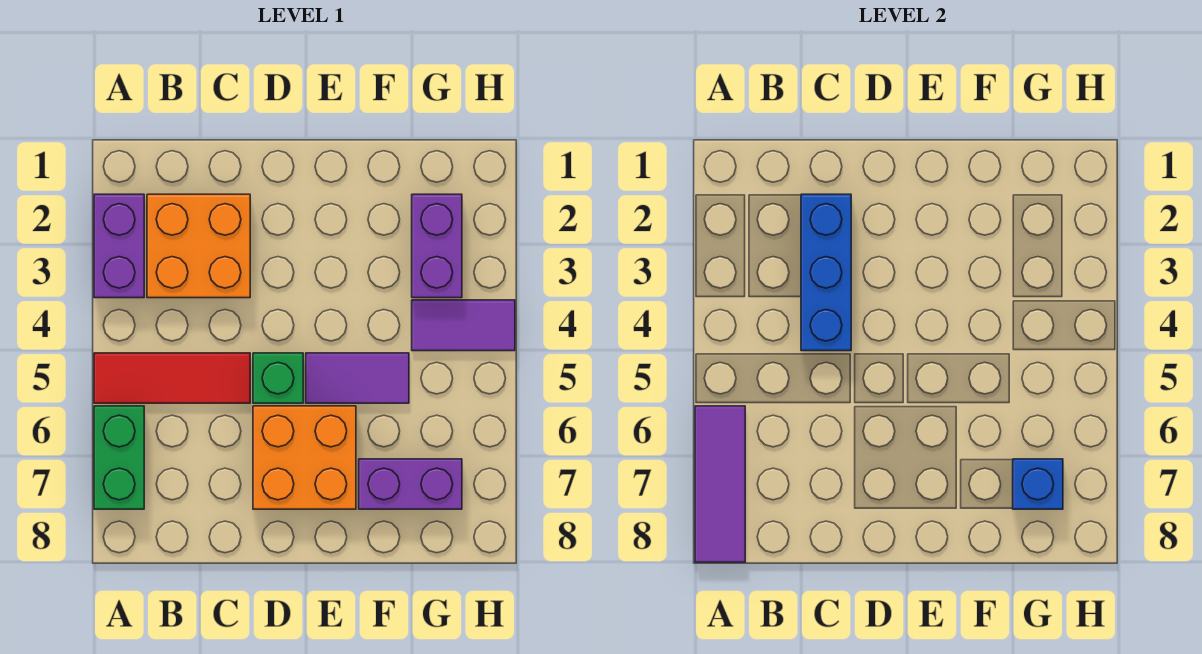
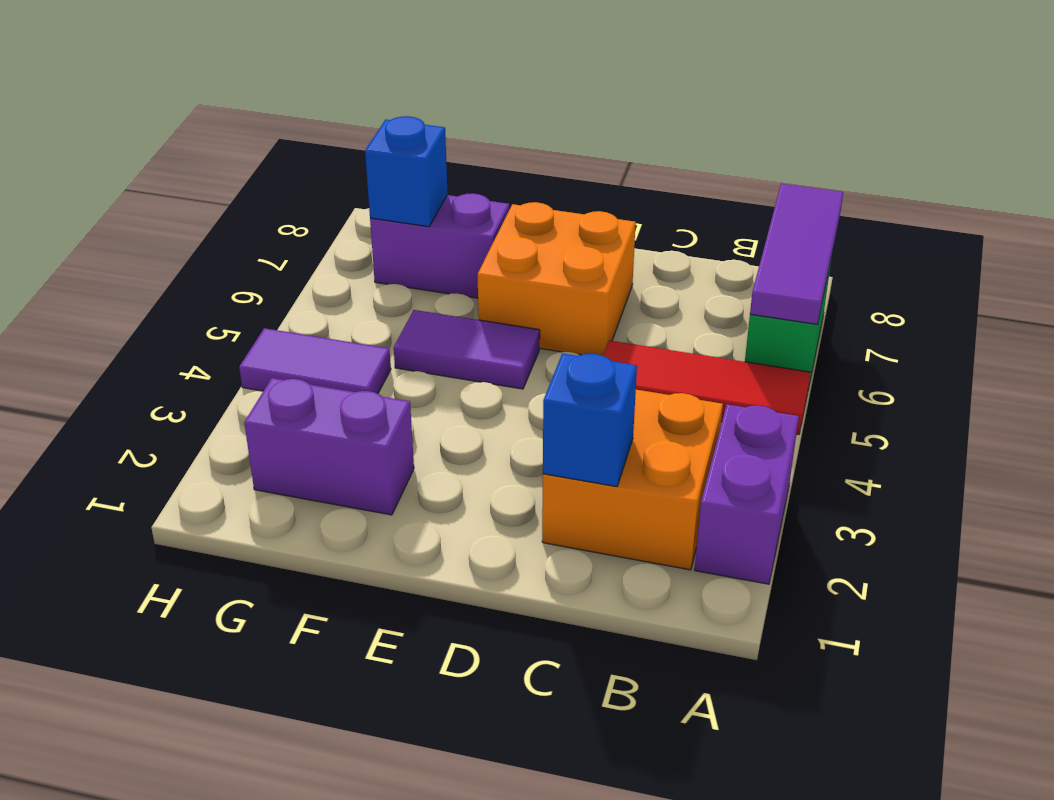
blue brick C2:C4 level 2 -> blue brick C2 level 2
green brick D5 level 1 -> none
purple brick G2:G3 level 1 -> purple brick F2:G2 level 1

